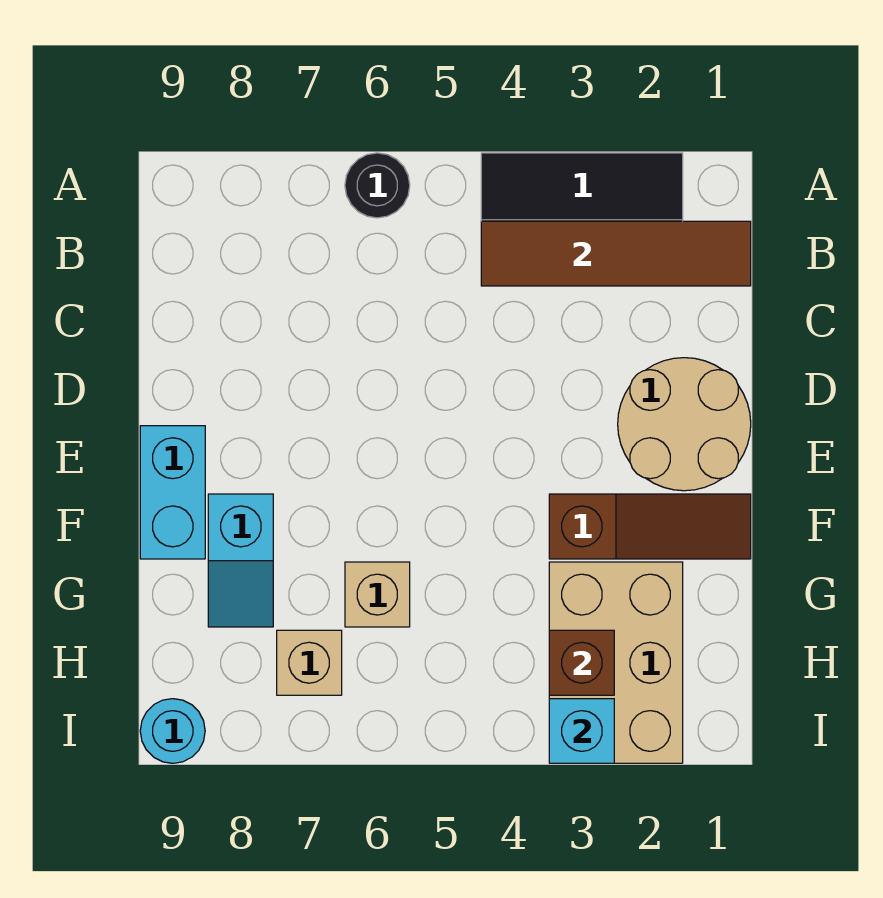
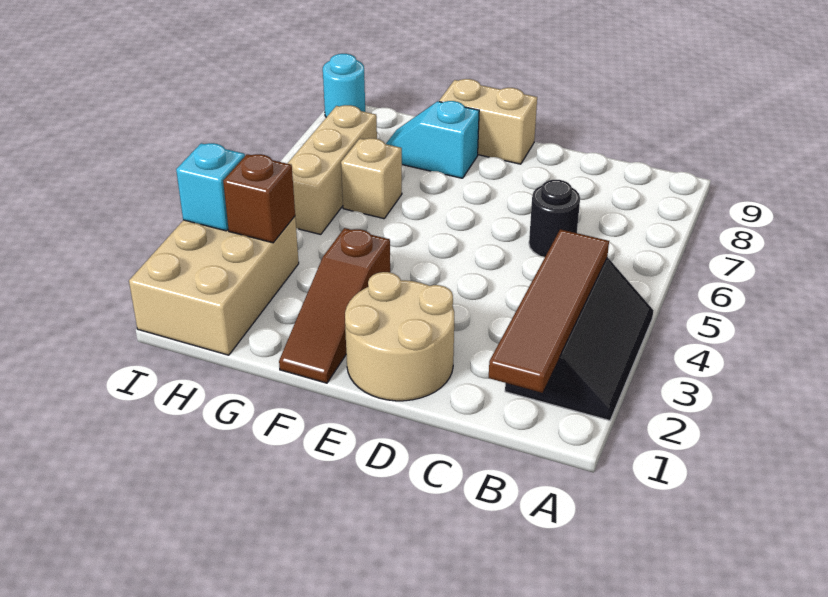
black round brick A6 level 1 -> black round brick C6 level 1
cyan brick E9:F9 level 1 -> tan brick E9:F9 level 1
tan brick G2:I3 level 1 -> tan brick H1:I3 level 1
tan brick H7 level 1 -> tan brick H5:H7 level 1

